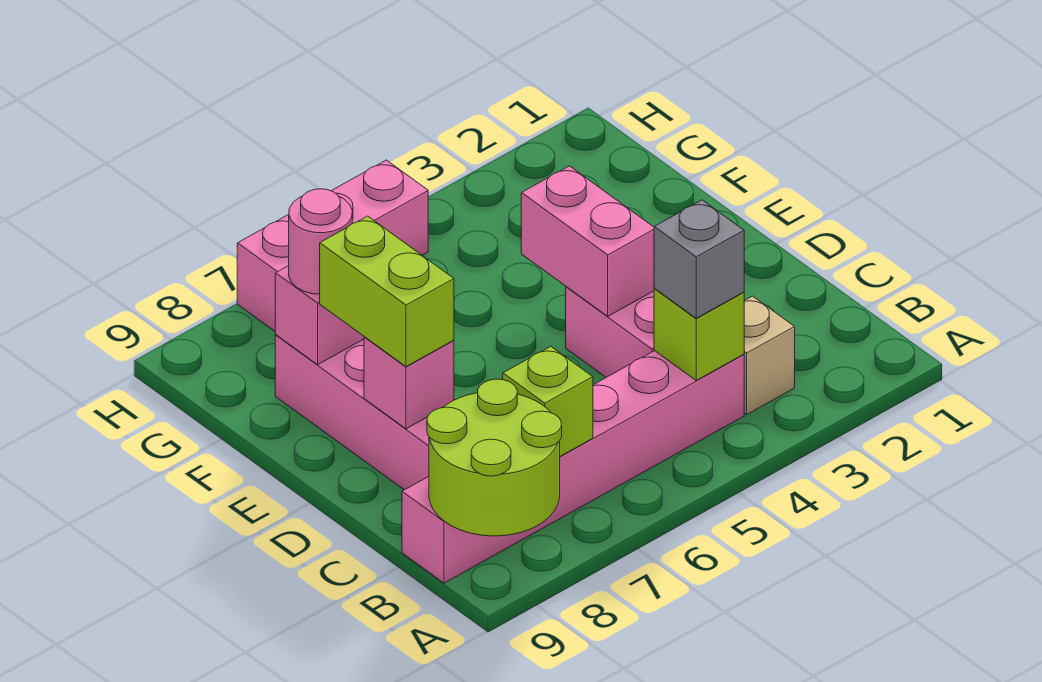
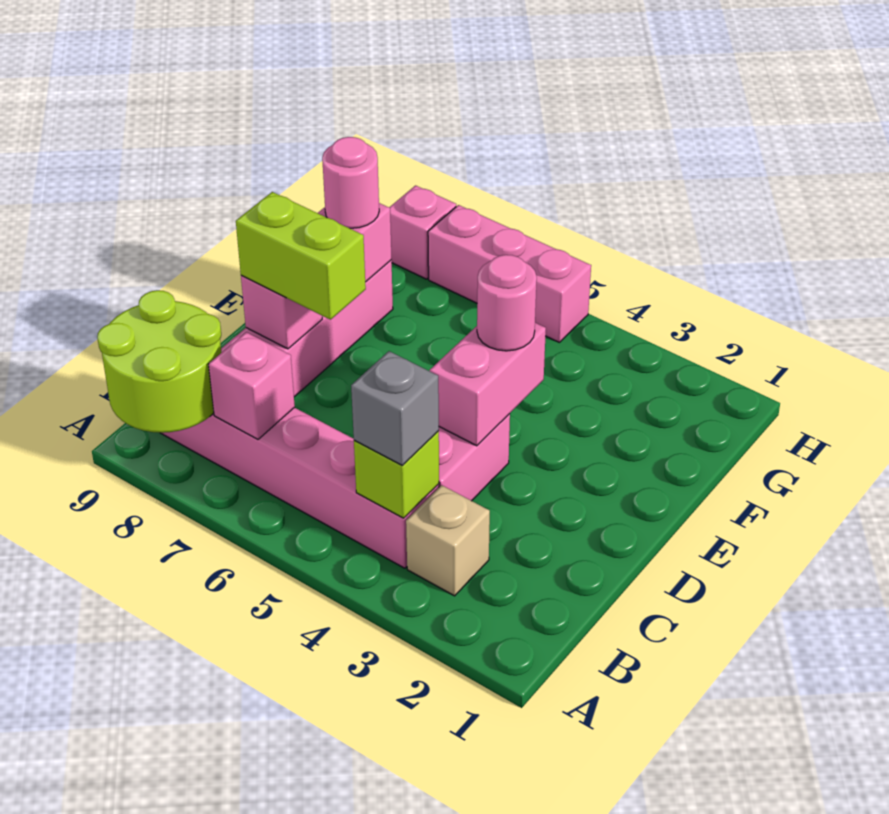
lime brick B7 level 2 -> pink brick B7 level 2
lime brick D8:E8 level 3 -> lime brick D7:D8 level 3
none -> pink round brick E4 level 3
none -> pink brick H8 level 1

